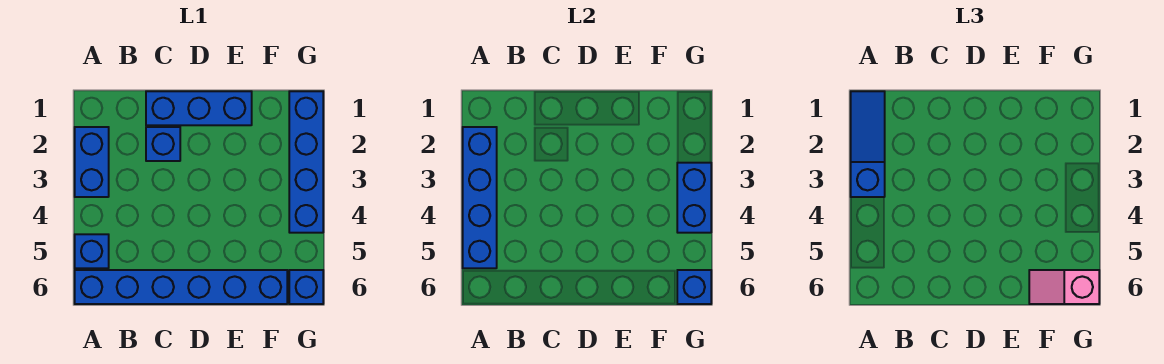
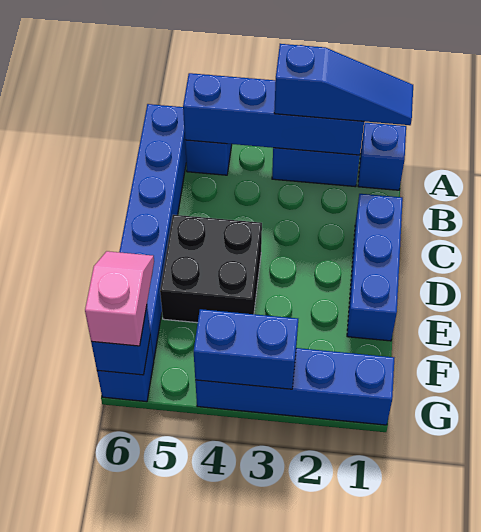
blue brick C2 level 1 -> blue brick A1 level 1
none -> black brick D4:E5 level 1

